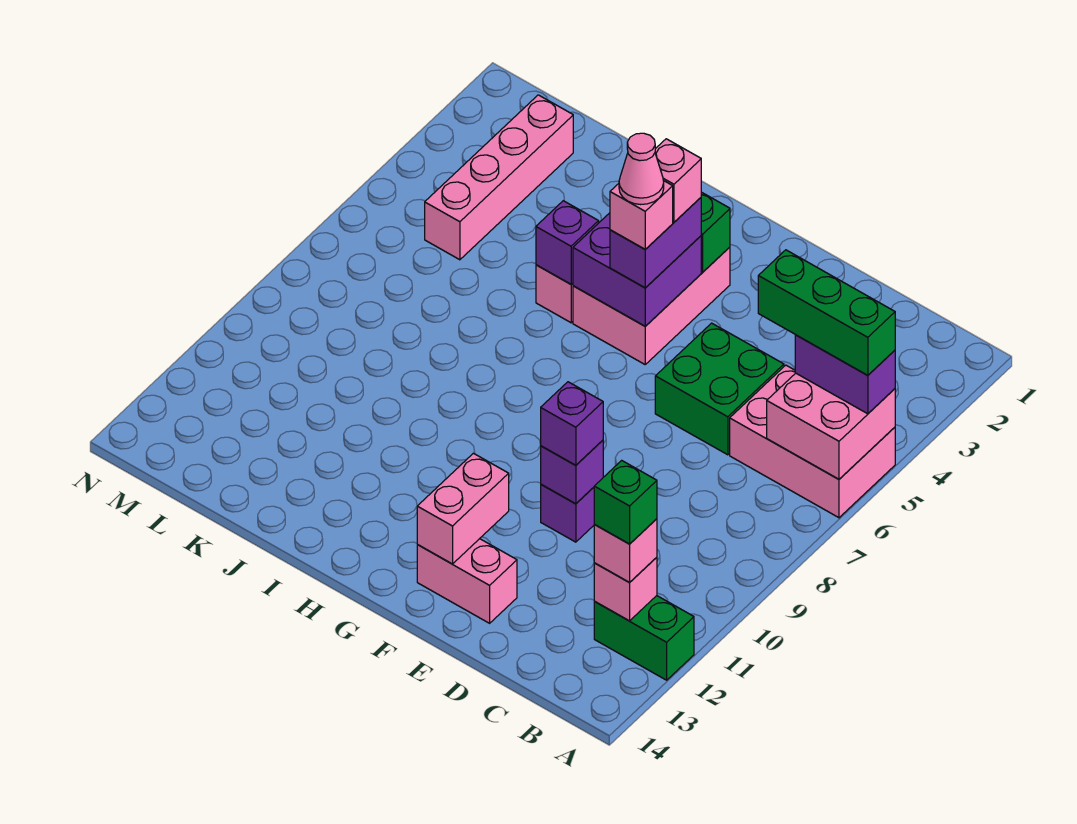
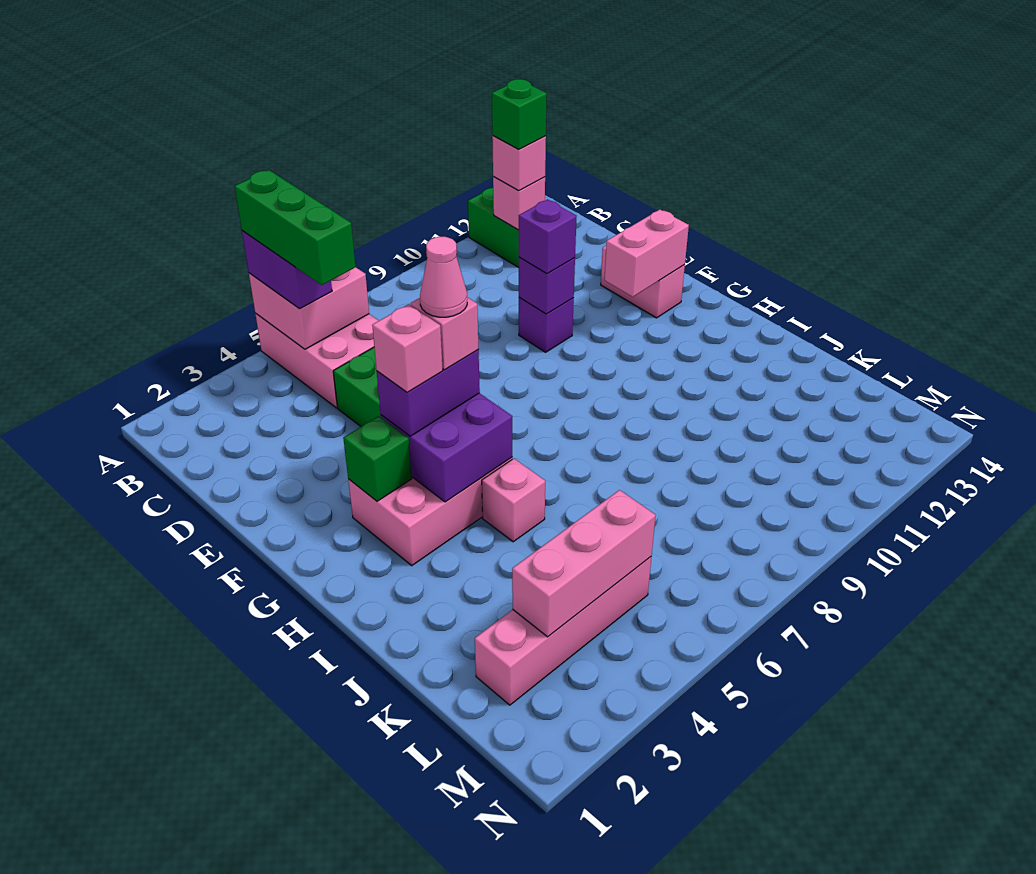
purple brick I5 level 2 -> none
none -> pink brick L3:L5 level 2

